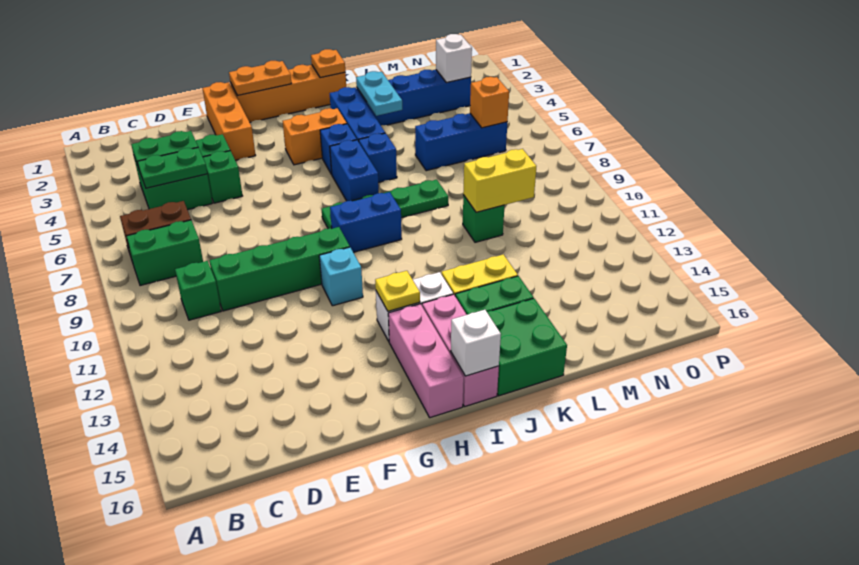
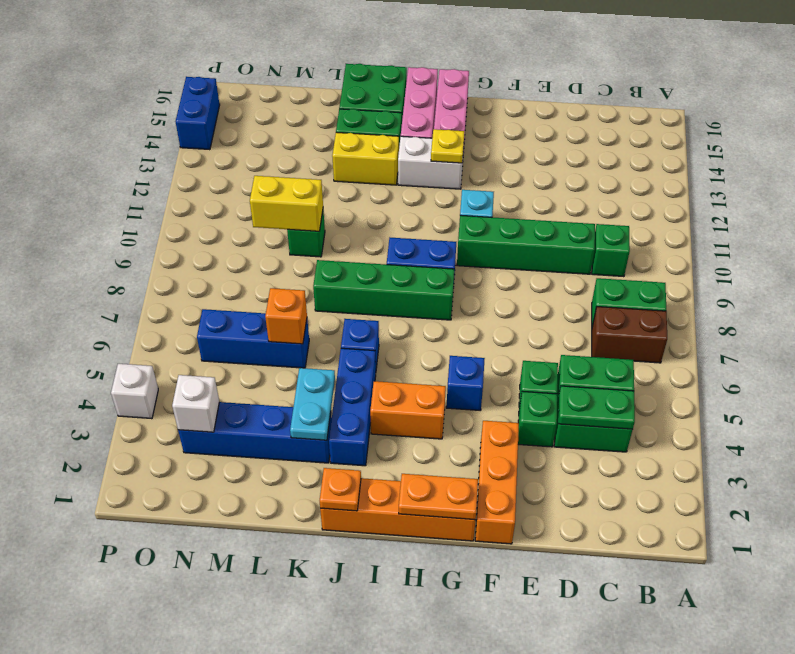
green plate H8:K8 level 1 -> green brick H8:K8 level 1
blue brick I5 level 1 -> blue brick G5 level 1
blue brick I6:I7 level 1 -> blue brick P14:P15 level 1
white brick I16 level 2 -> white brick P4 level 1
orange brick N6 level 2 -> orange brick L6 level 2

